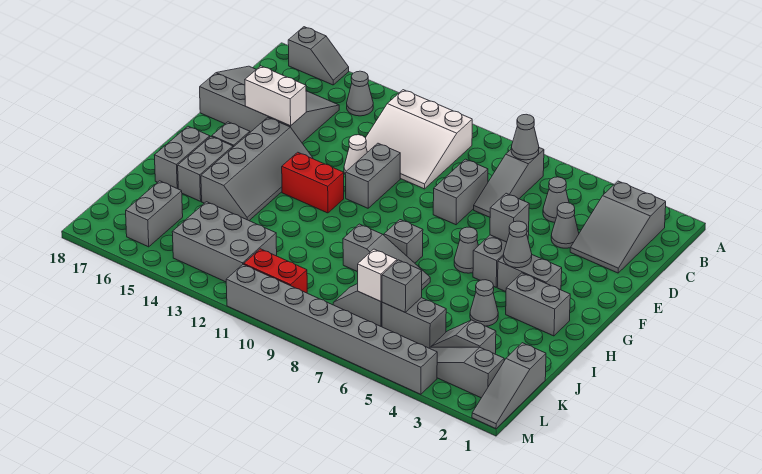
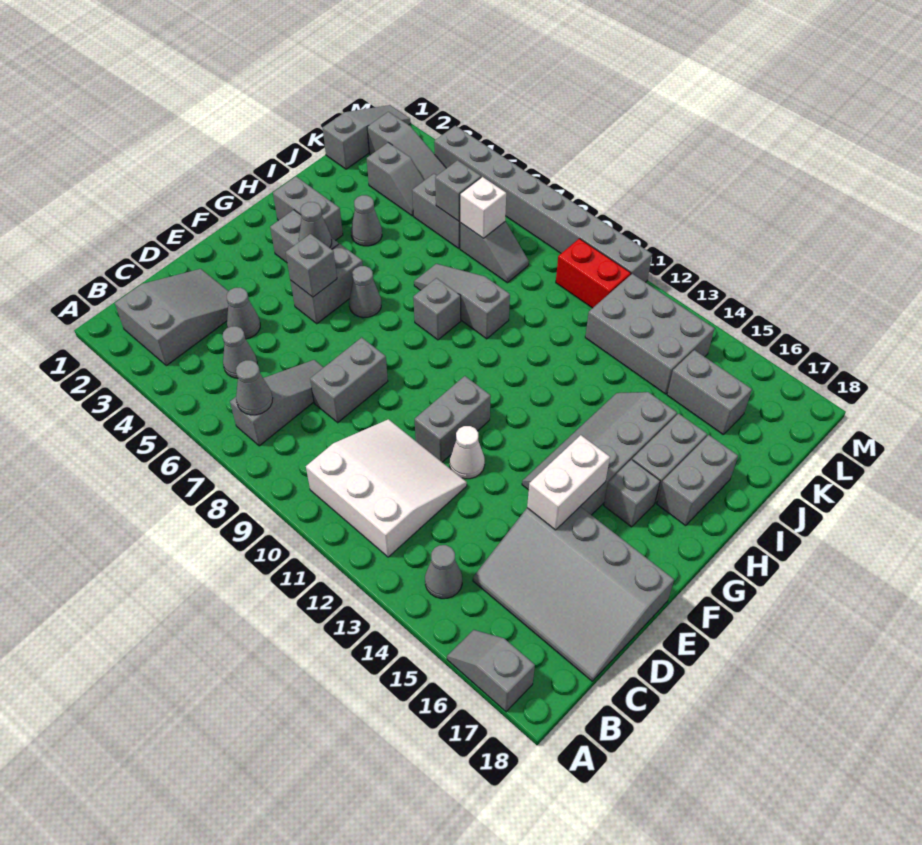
white brick E15:E16 level 2 -> white brick E15:F15 level 2
red brick G12:G13 level 1 -> none
grey brick K16:L16 level 1 -> grey brick K15:K16 level 1

